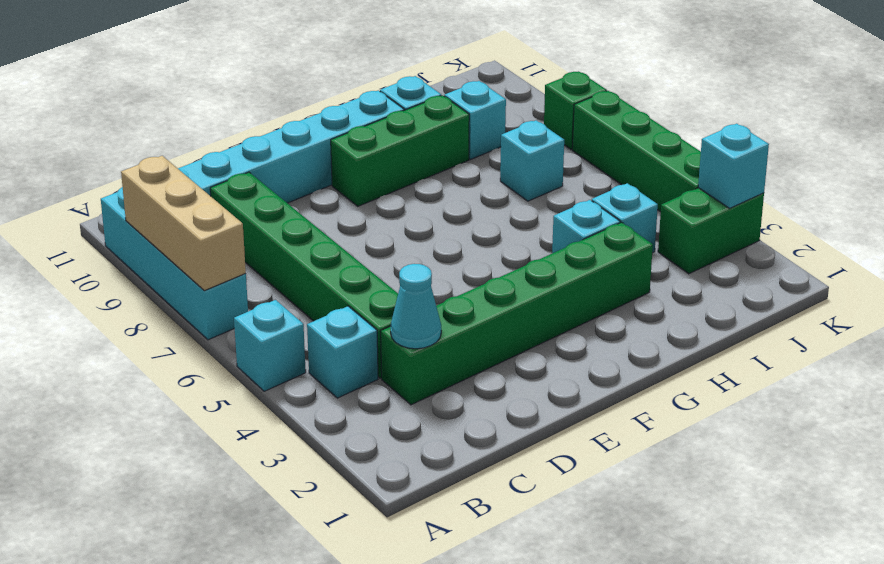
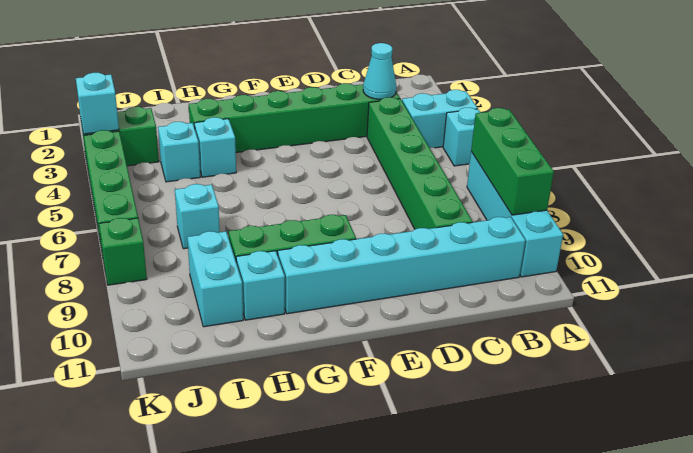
tan brick A7:A9 level 2 -> green brick A7:A9 level 2
cyan brick B4 level 1 -> cyan brick A4:B4 level 1
cyan brick I9 level 1 -> cyan brick I9:I10 level 1

